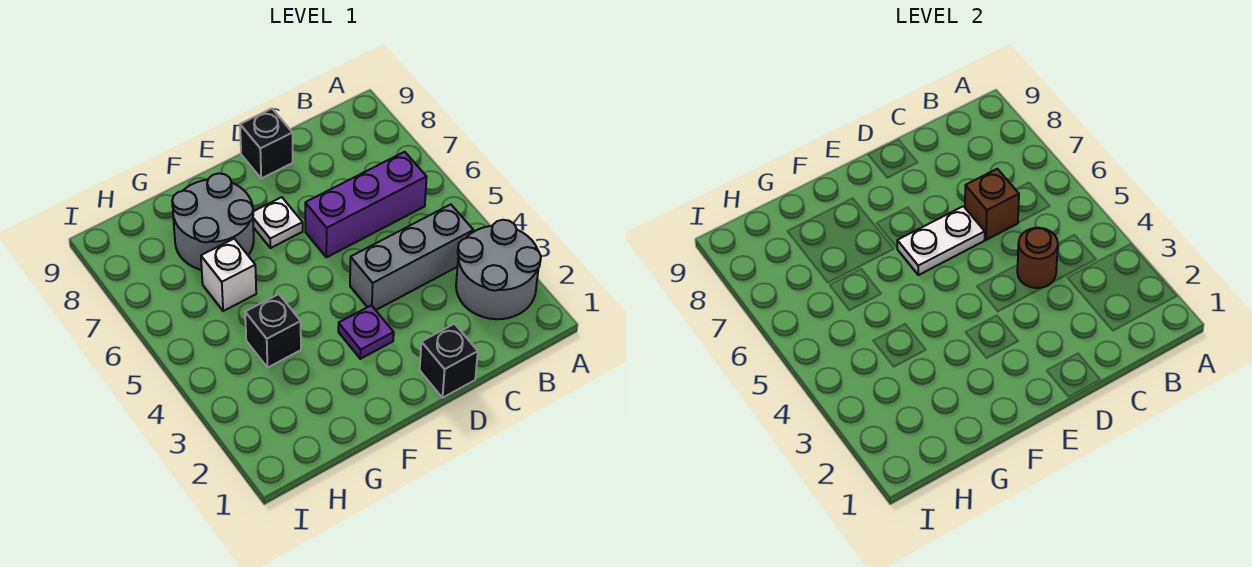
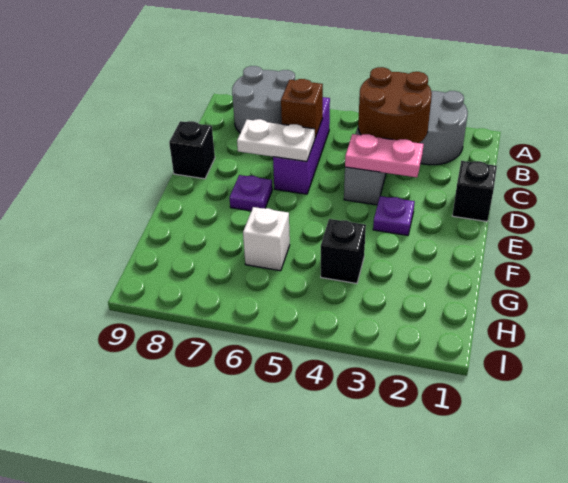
brown round brick C4 level 2 -> brown round brick B3:C4 level 2
none -> pink plate D3:D4 level 2
white plate D6:E6 level 2 -> white plate D6:D7 level 2
white plate E7 level 1 -> purple plate E7 level 1
grey round brick F7:G8 level 1 -> grey round brick A7:B8 level 1

